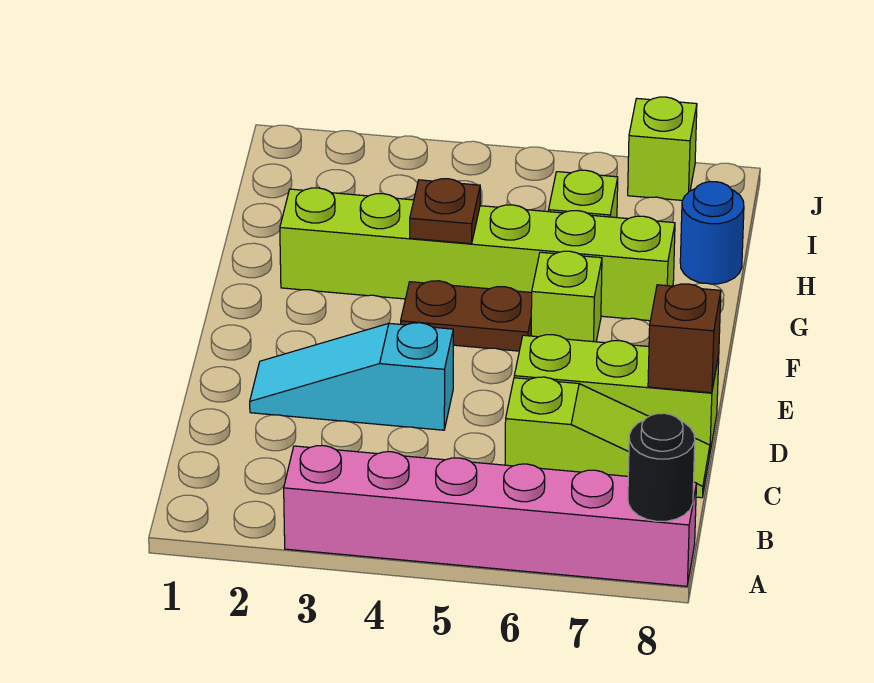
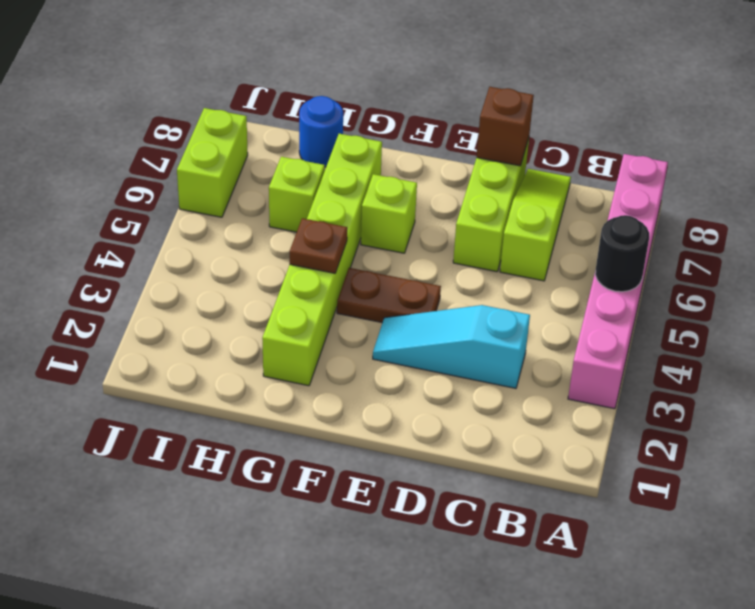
black round brick A8 level 2 -> black round brick A5 level 2
cyan slope D2:D4 level 1 top 4 -> cyan slope C3:E3 level 1 top C
brown plate F4:F5 level 1 -> brown plate E4:F4 level 1
lime brick J7 level 1 -> lime brick J6:J7 level 1

